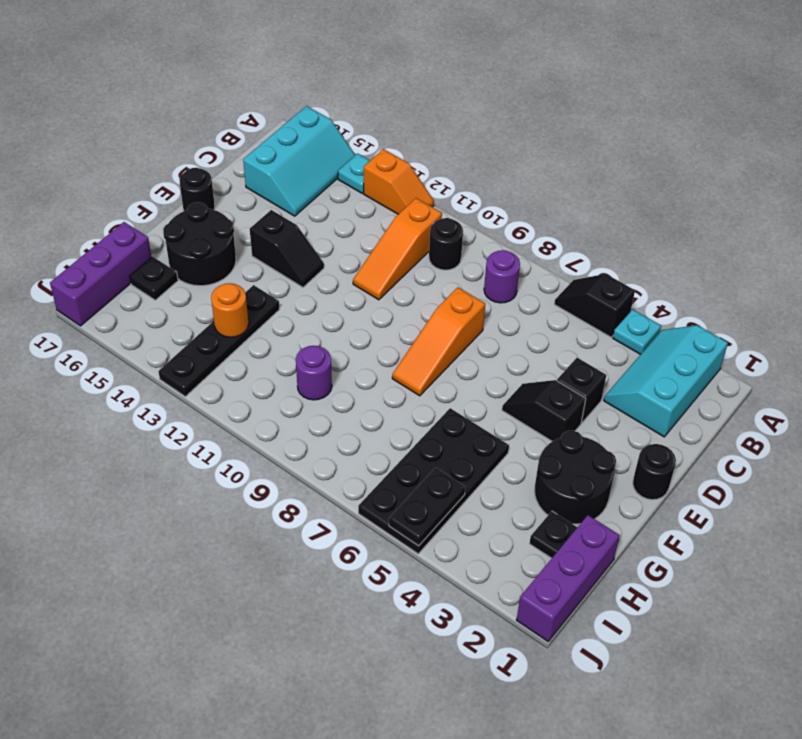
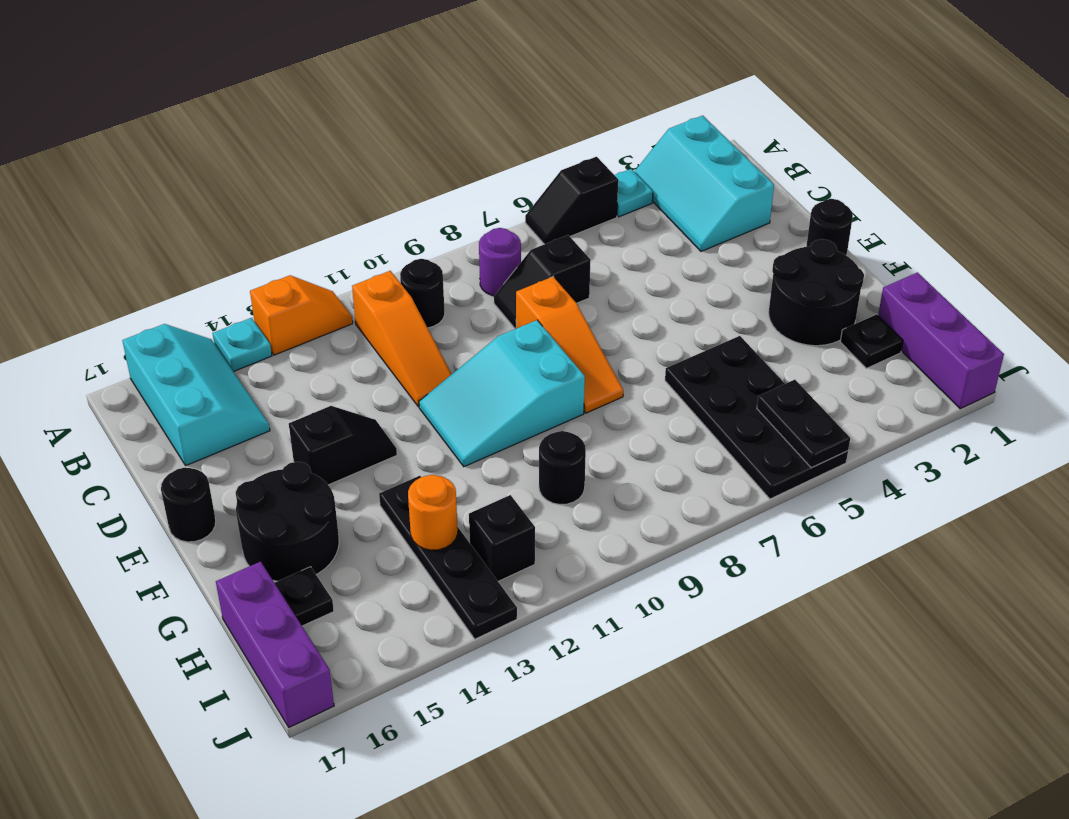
black brick D4 level 1 -> black brick I12 level 1
black slope E4:E5 level 1 top 4 -> black slope C7:C8 level 1 top 7
none -> cyan slope E9:F11 level 1 top 9
purple round brick H10 level 1 -> black round brick H10 level 1

